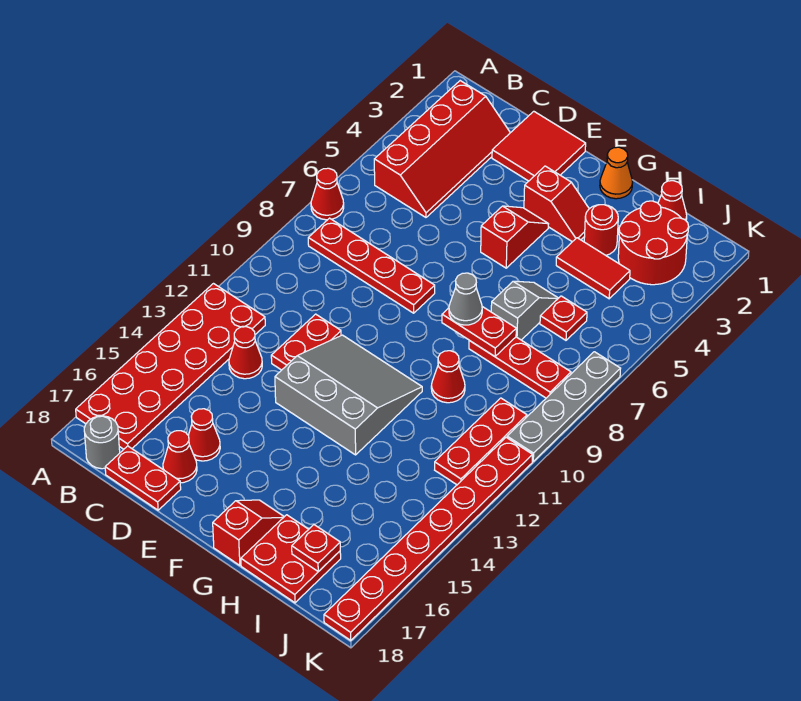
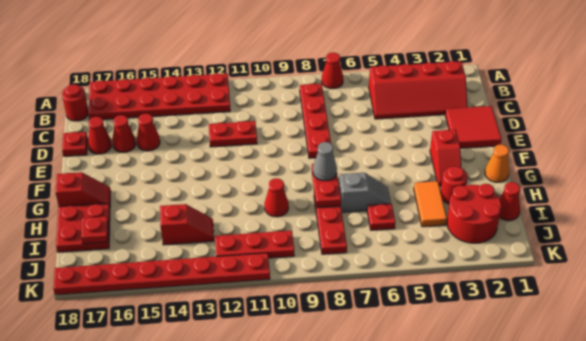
grey round brick B18 level 1 -> red round brick B18 level 1
red cone C13 level 1 -> red cone D15 level 1
red plate C18:D18 level 1 -> red plate D18 level 1
grey slope E11:G13 level 1 top 13 -> none
red slope F4:F5 level 1 top 5 -> red slope I13:I14 level 1 top 14
red tile H4:I4 level 1 -> orange tile H4:I4 level 1
grey plate K7:K10 level 1 -> none

